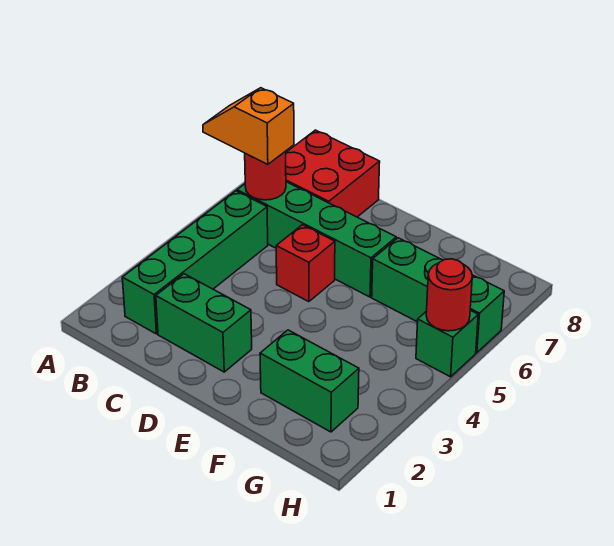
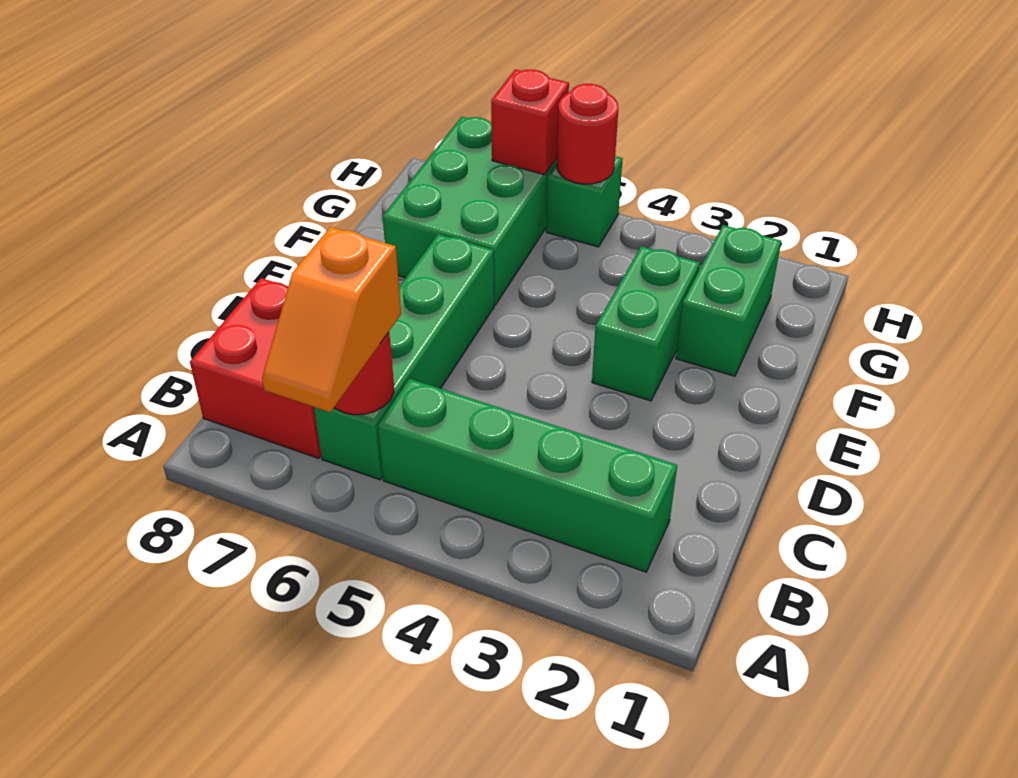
green brick C2:D2 level 1 -> green brick E3:F3 level 1
red brick D5 level 1 -> red brick H6 level 2
green brick F6:H6 level 1 -> green brick F6:H7 level 1

